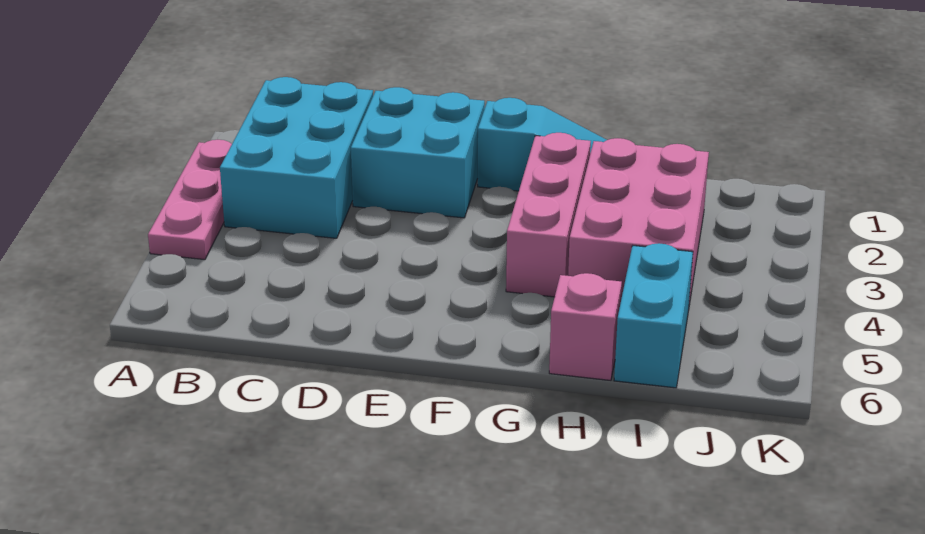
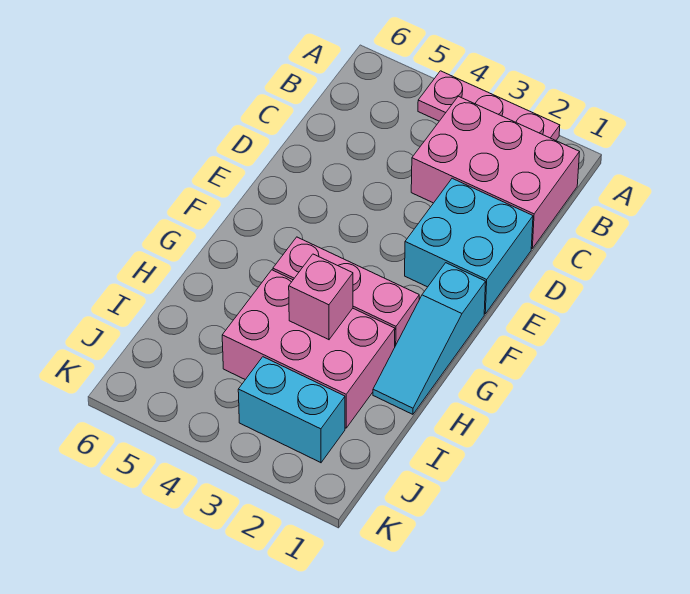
cyan brick B1:C3 level 1 -> pink brick B1:C3 level 1
pink brick H6 level 1 -> pink brick H3 level 2
cyan brick I5:I6 level 1 -> cyan brick J2:J3 level 1

